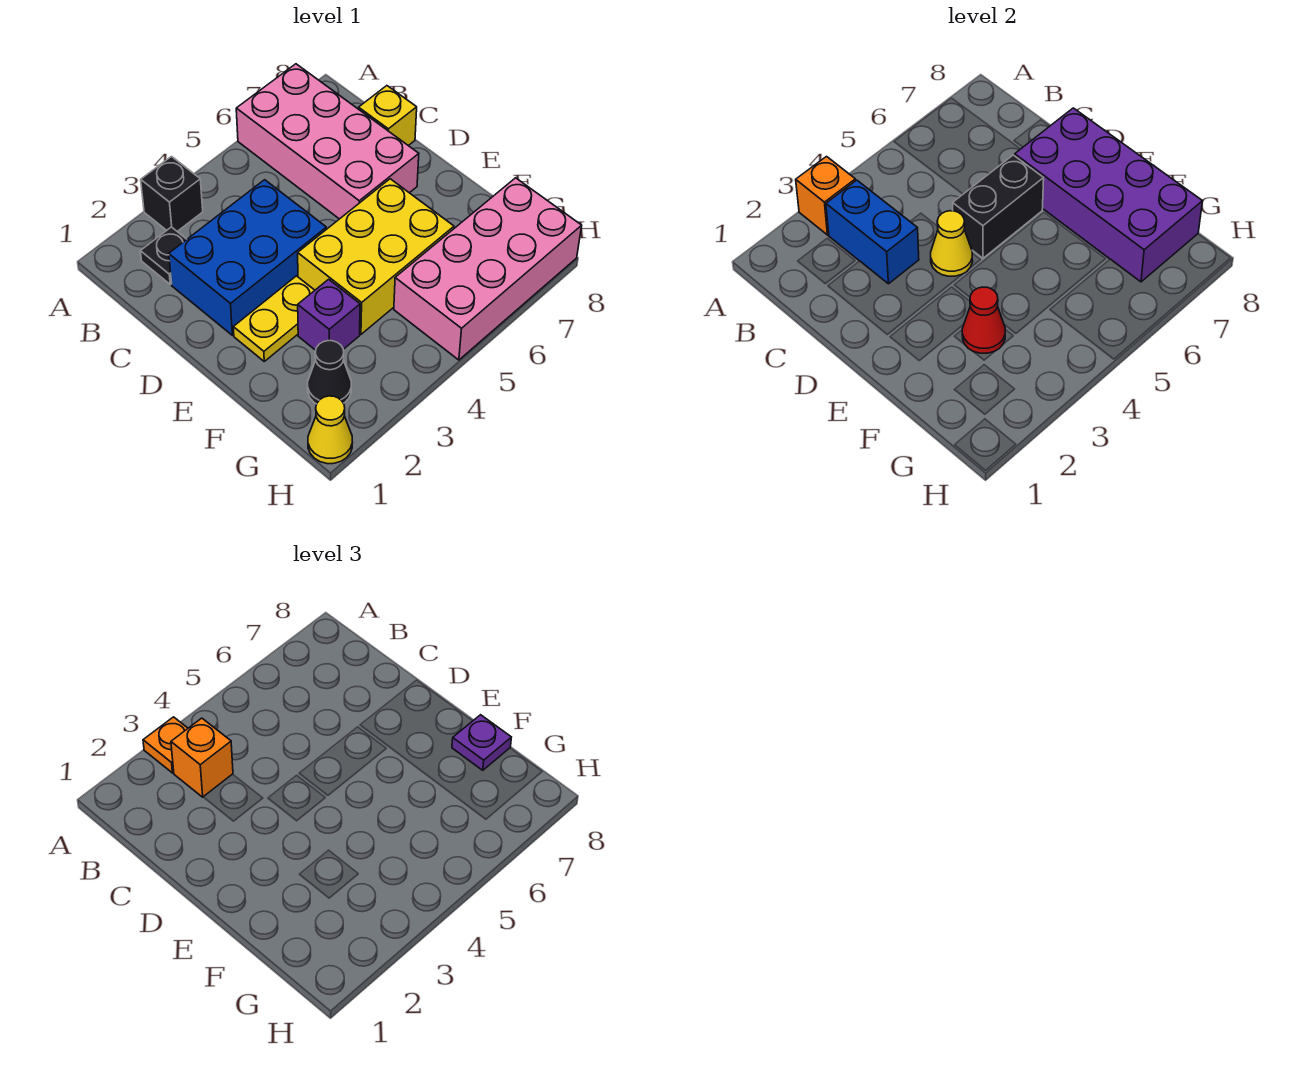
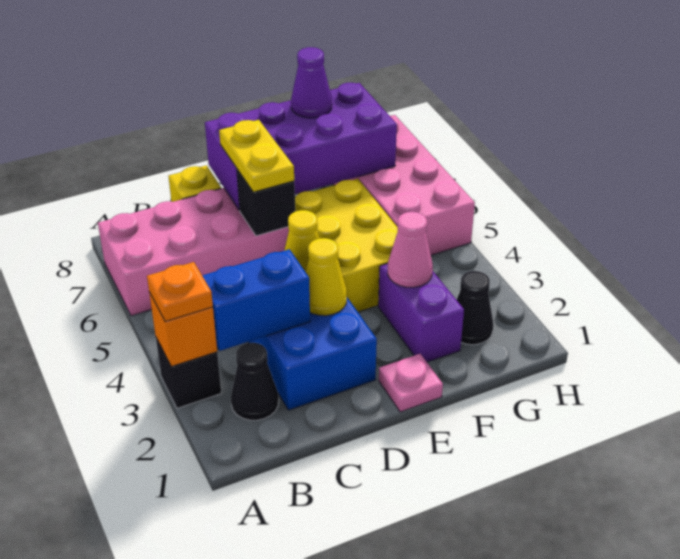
black plate B2 level 1 -> black cone B2 level 1
orange brick B3 level 3 -> none
black brick D5:D6 level 2 -> black brick D6 level 2
none -> pink plate E1 level 1
yellow plate E2:E3 level 1 -> yellow plate D6:D7 level 3
purple brick F3 level 1 -> purple brick F2:F3 level 1
red cone F3 level 2 -> pink cone F3 level 2
purple plate F8 level 3 -> purple cone F8 level 3
yellow cone H1 level 1 -> yellow cone D3 level 2

